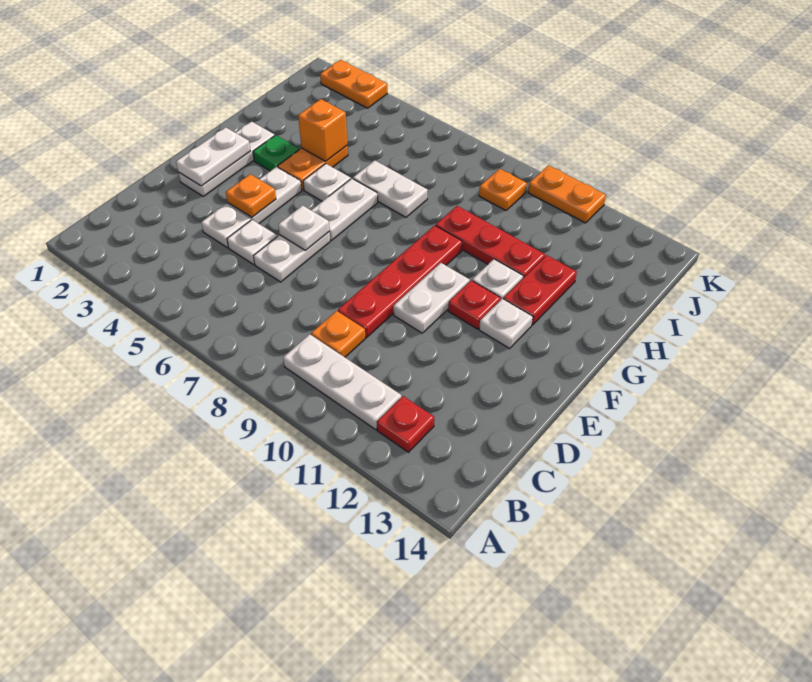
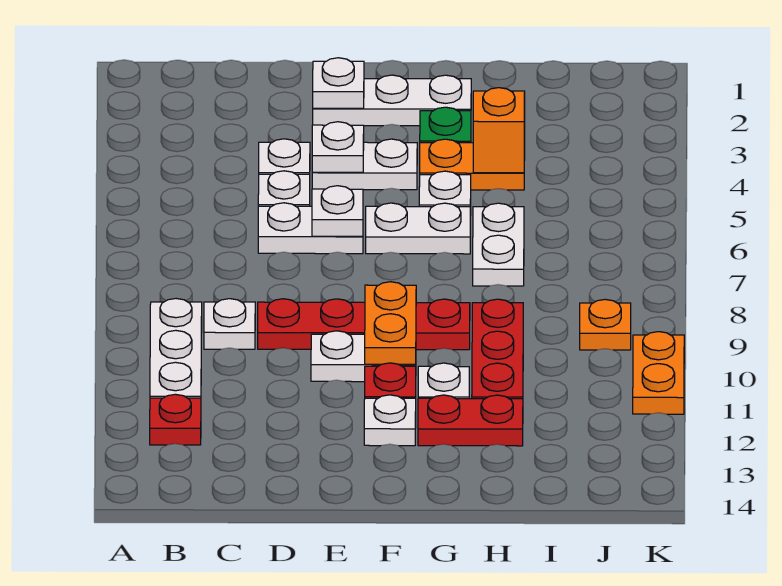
orange plate C9 level 1 -> white plate C9 level 1
white plate E2:F2 level 2 -> white plate E2 level 2
orange plate E4 level 2 -> white plate E4 level 2
orange plate K2:K3 level 1 -> orange plate F9:F10 level 2

